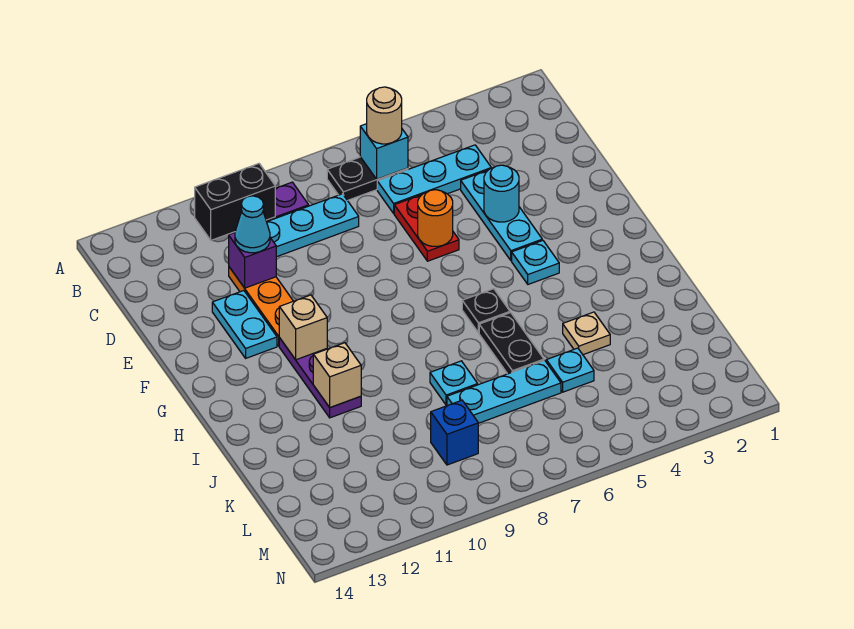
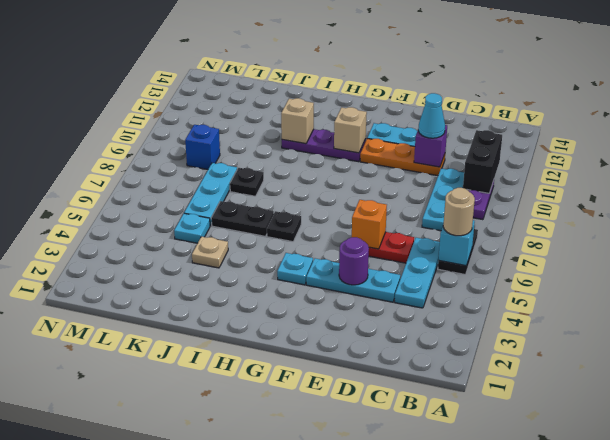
cyan round brick E4 level 2 -> purple round brick E4 level 2
orange round brick E6 level 2 -> orange brick E6 level 2
cyan plate J8 level 1 -> black plate J8 level 1

